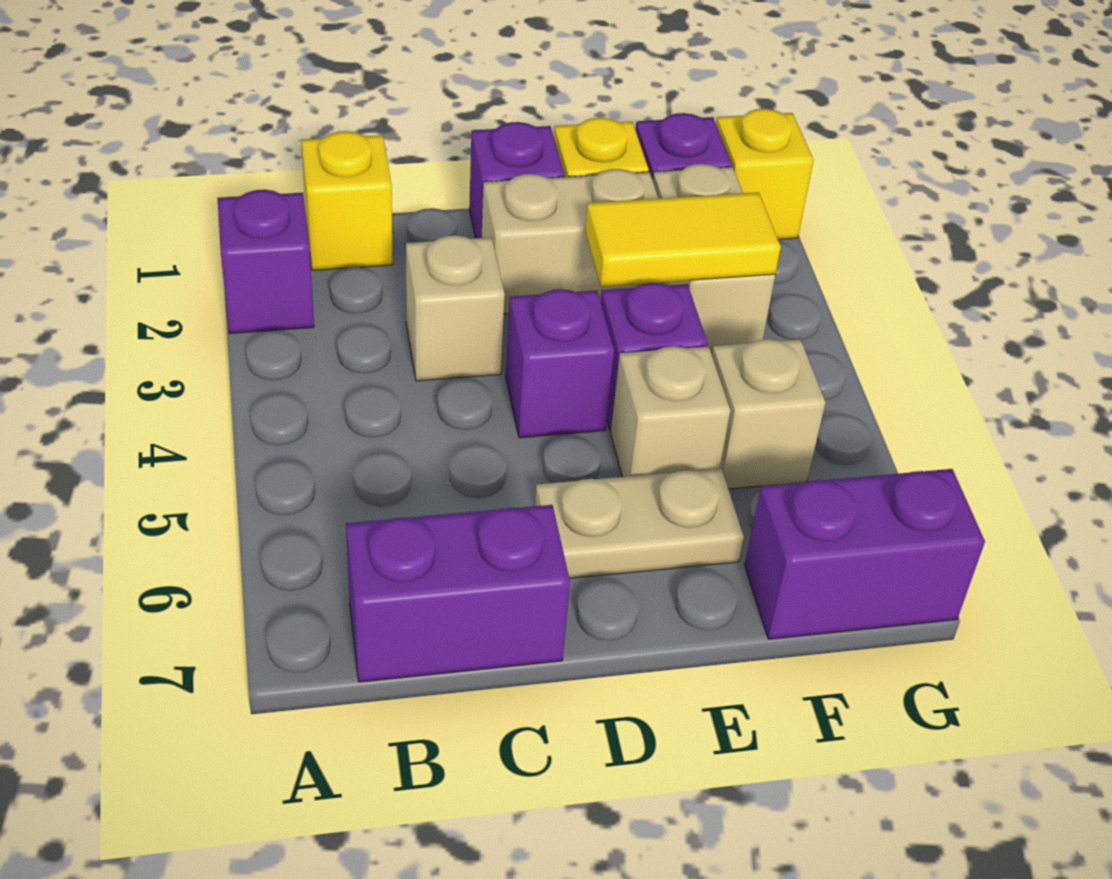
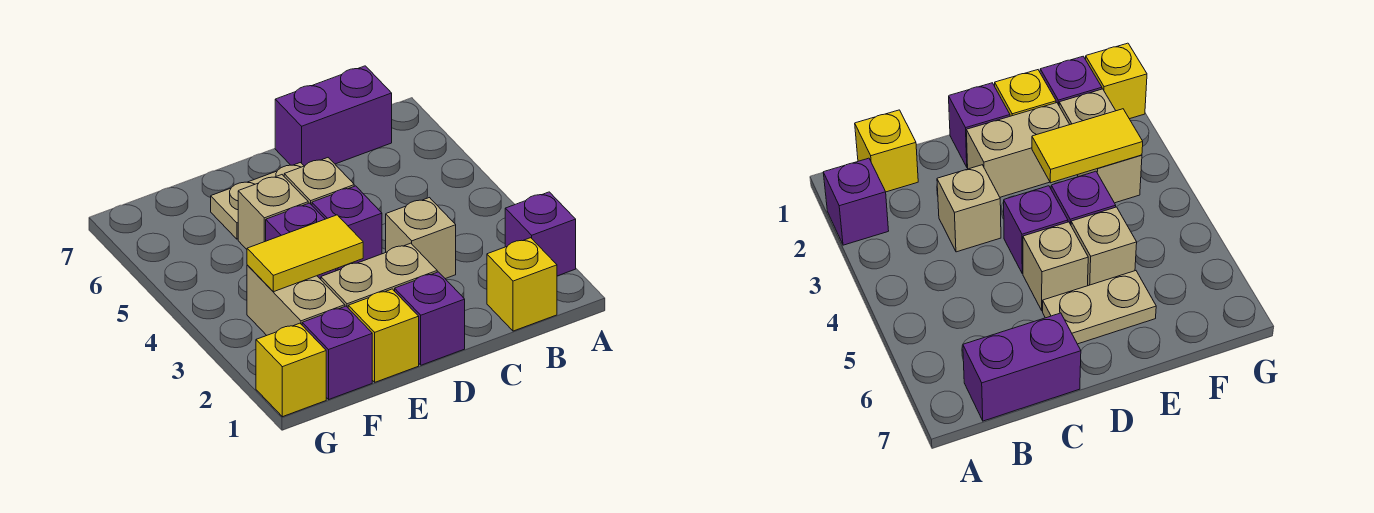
tan brick F5 level 1 -> tan brick D5 level 1
purple brick F7:G7 level 1 -> none

